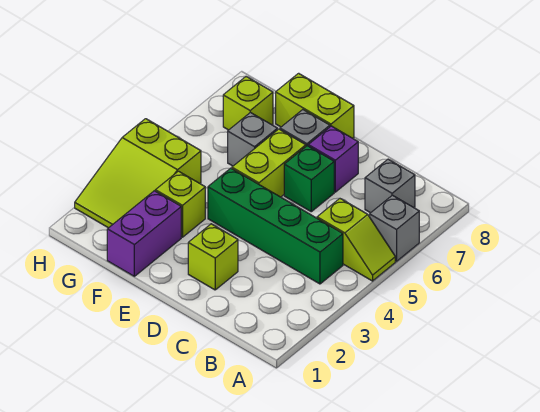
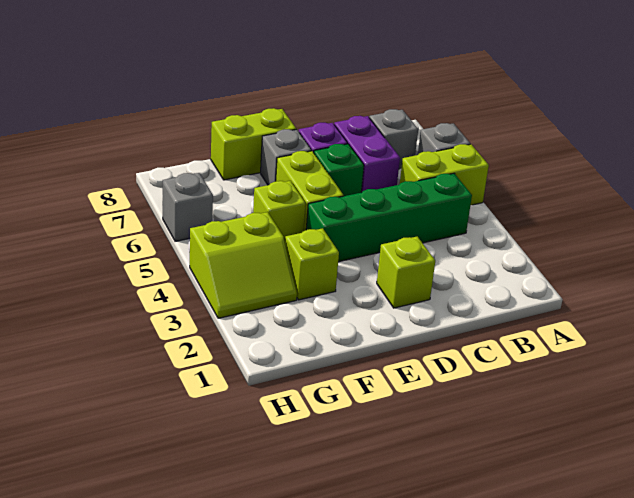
lime slope A5:B5 level 1 top B -> lime brick A5:B5 level 1
purple brick F1:F2 level 1 -> purple brick C6:C7 level 1
grey brick F6 level 1 -> grey brick H6 level 1
lime slope G2:H4 level 1 top 4 -> lime slope G3:H4 level 1 top 4
lime brick G7 level 1 -> lime brick F5 level 1

